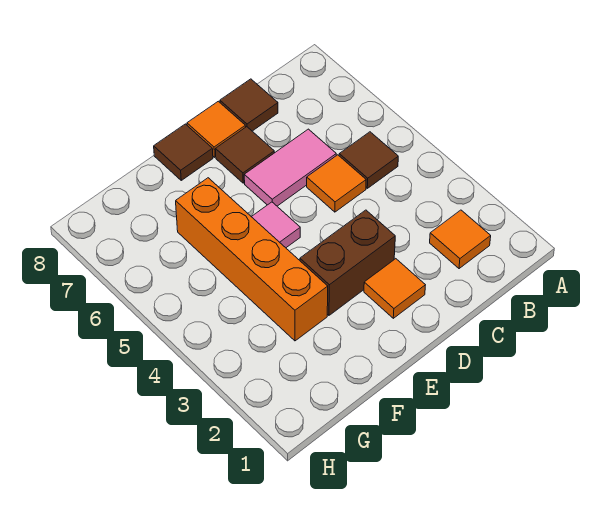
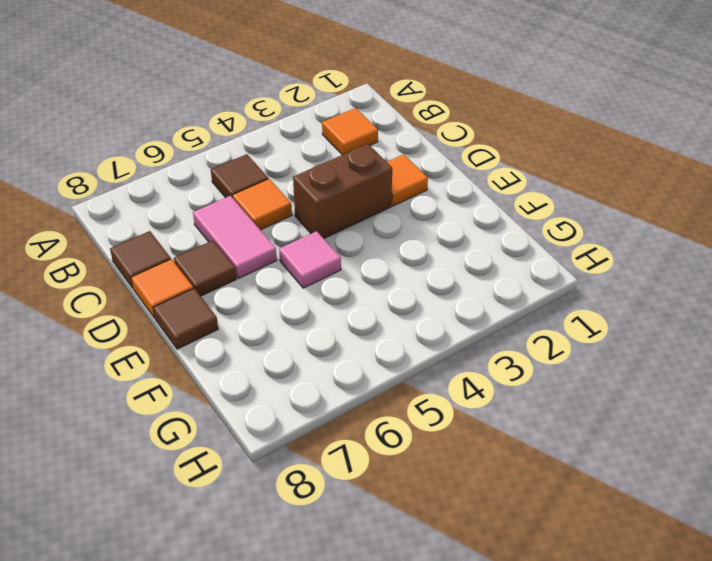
brown brick D3:E3 level 1 -> brown brick D3:D4 level 1
orange brick F3:F6 level 1 -> none

